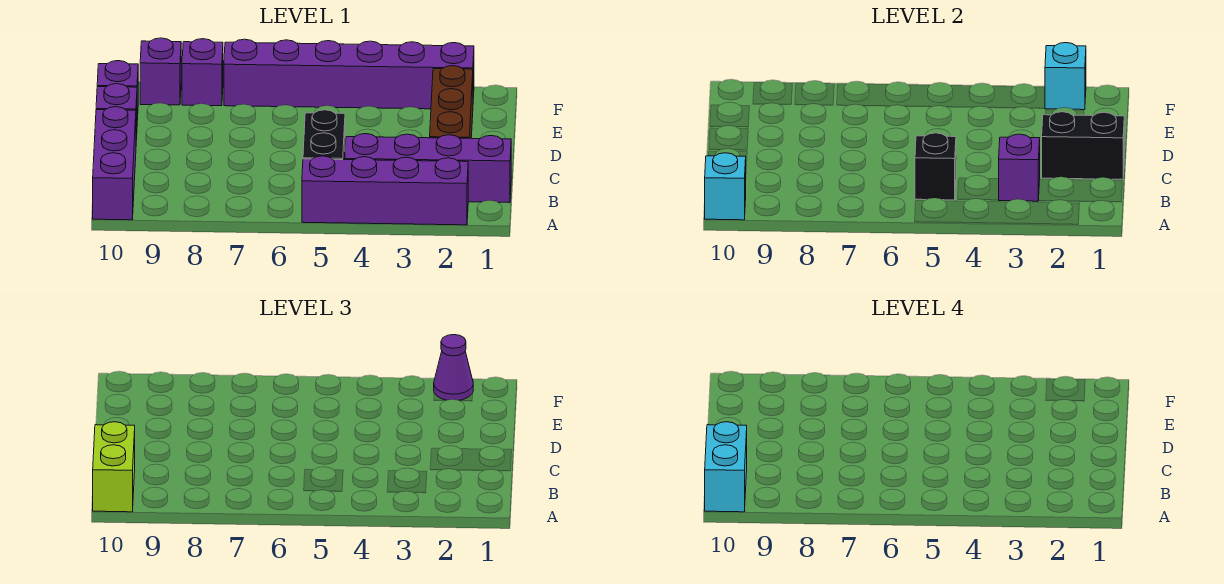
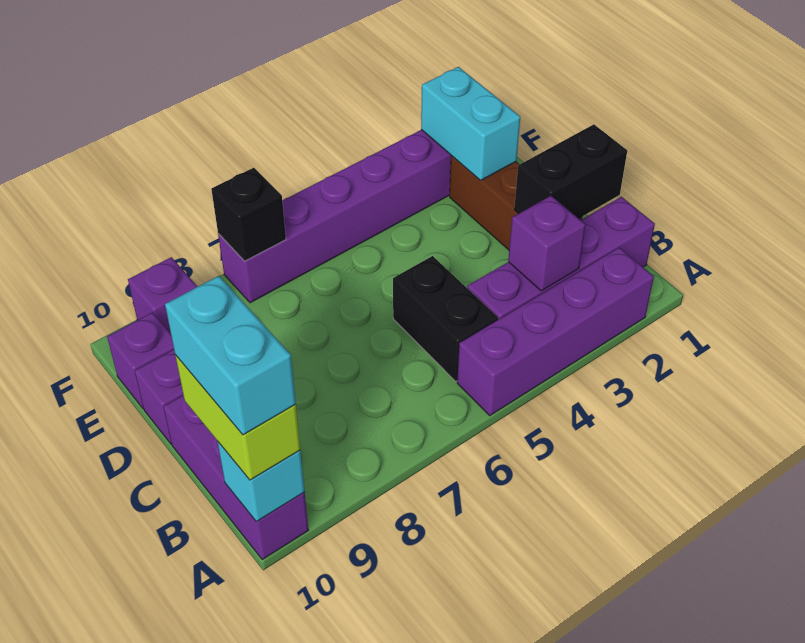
black brick B5 level 2 -> black brick F7 level 2
cyan brick F2 level 2 -> cyan brick E2:F2 level 2
purple cone F2 level 3 -> none
purple brick F8 level 1 -> none

